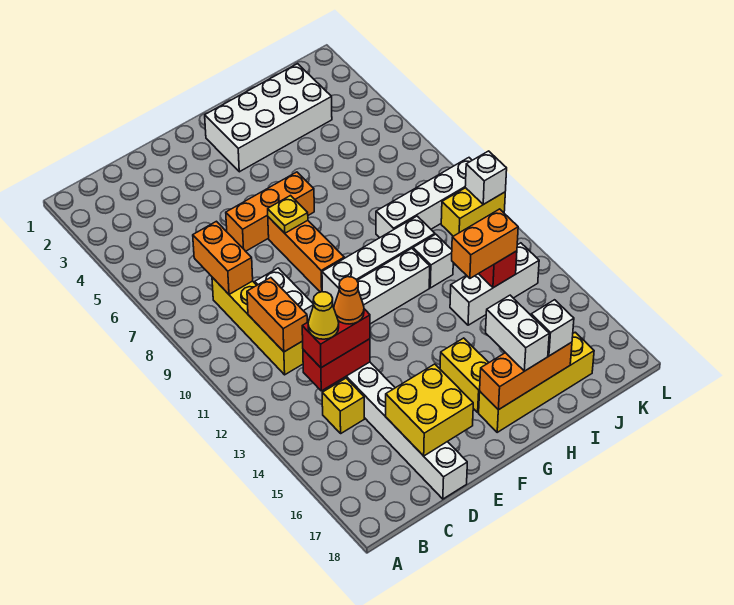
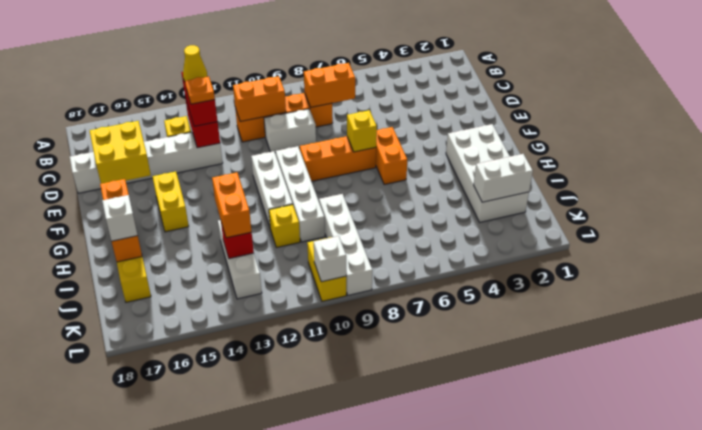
yellow brick C8:C11 level 1 -> orange brick C8:C11 level 1
orange cone D13 level 4 -> orange plate D13 level 4
orange brick E6:G6 level 1 -> orange brick F6:G6 level 1
yellow plate F7 level 2 -> yellow brick F7 level 2
yellow brick G15:G16 level 1 -> yellow brick F15:G15 level 1
white brick H16:H17 level 3 -> white brick J2:J3 level 2
white brick I11 level 1 -> yellow brick I11 level 1

